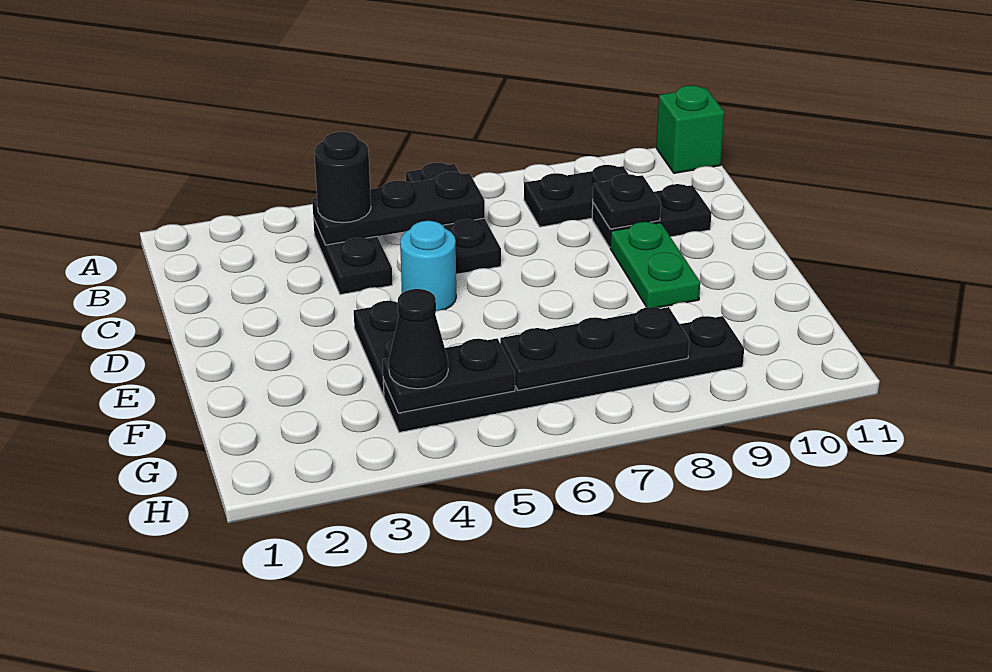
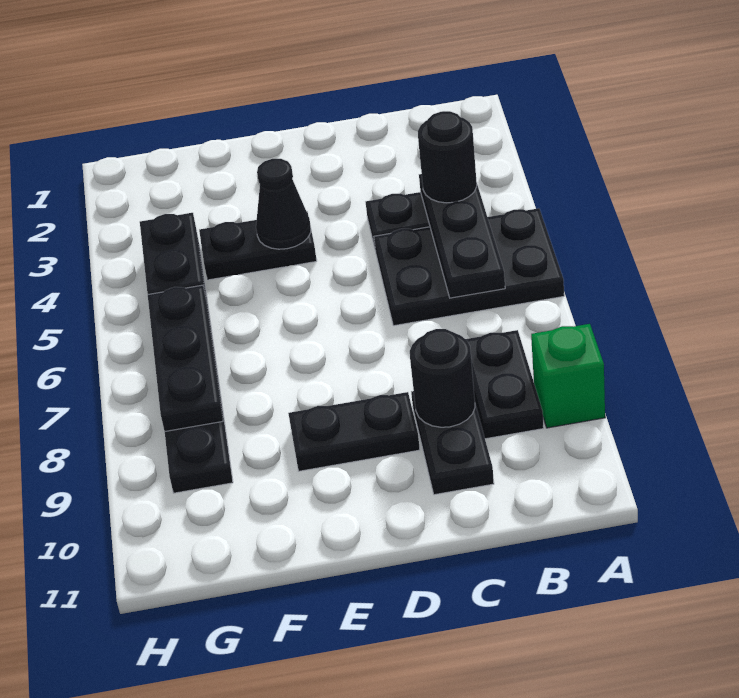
black plate A6:C6 level 1 -> black plate A5:C6 level 1
green brick A11 level 1 -> green brick A9 level 1
black plate C9 level 2 -> black round brick C9 level 2
cyan round brick D5 level 1 -> none
green plate D9:E9 level 1 -> black plate D9:E9 level 1
black cone G4 level 3 -> black cone E4 level 2

